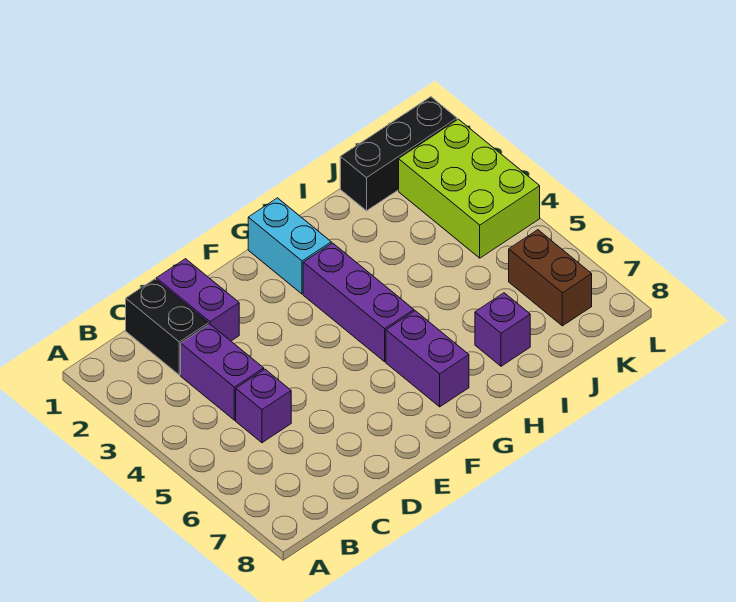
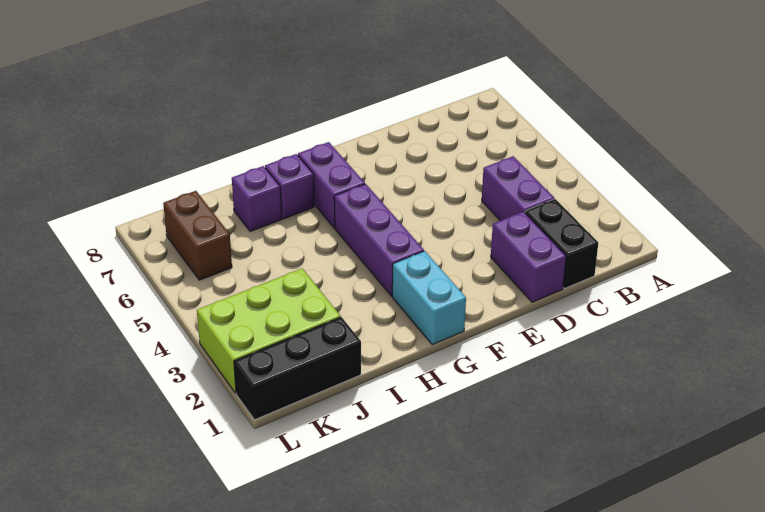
purple brick C5 level 1 -> purple brick H7 level 1
lime brick K2:L4 level 1 -> lime brick J2:L3 level 1

